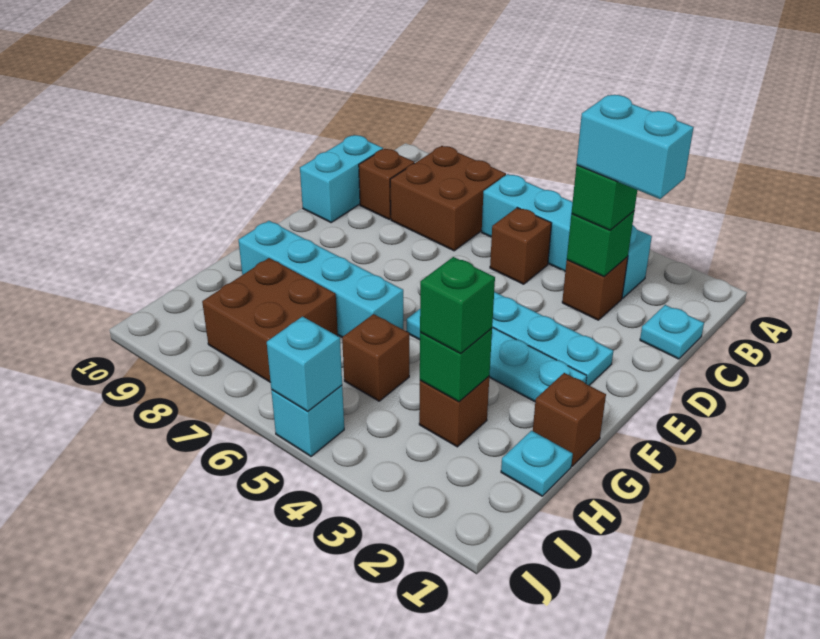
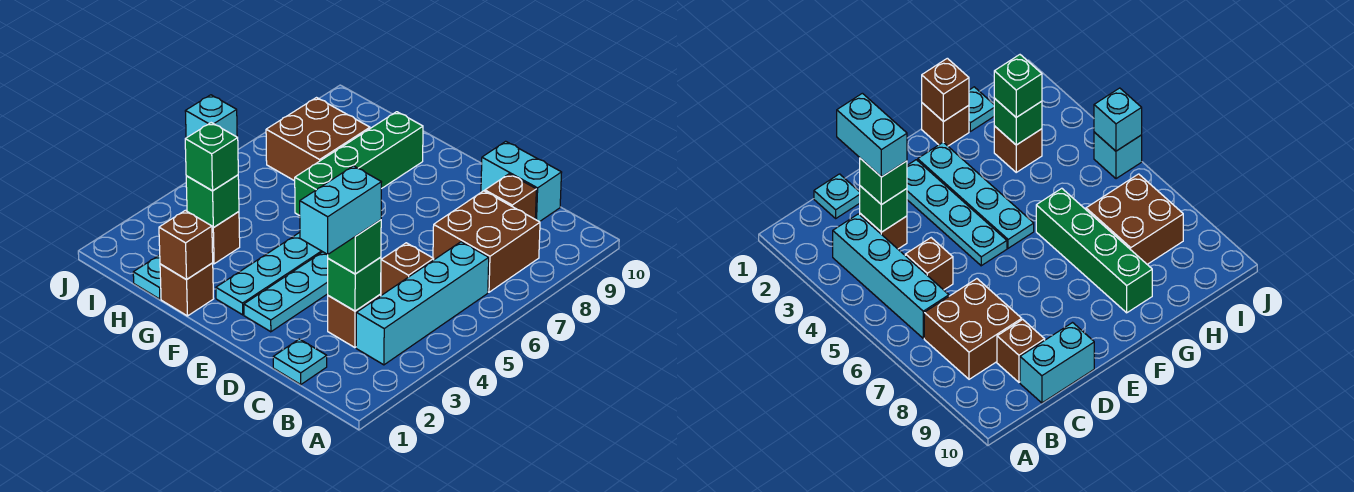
cyan brick G6:G9 level 1 -> green brick G6:G9 level 1
brown brick H5 level 1 -> brown brick G1 level 2

